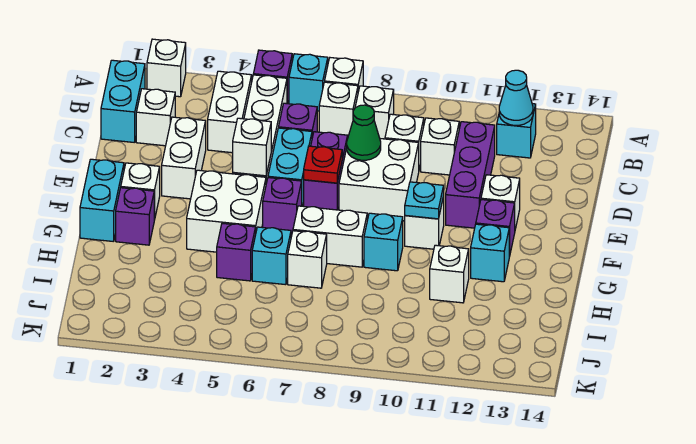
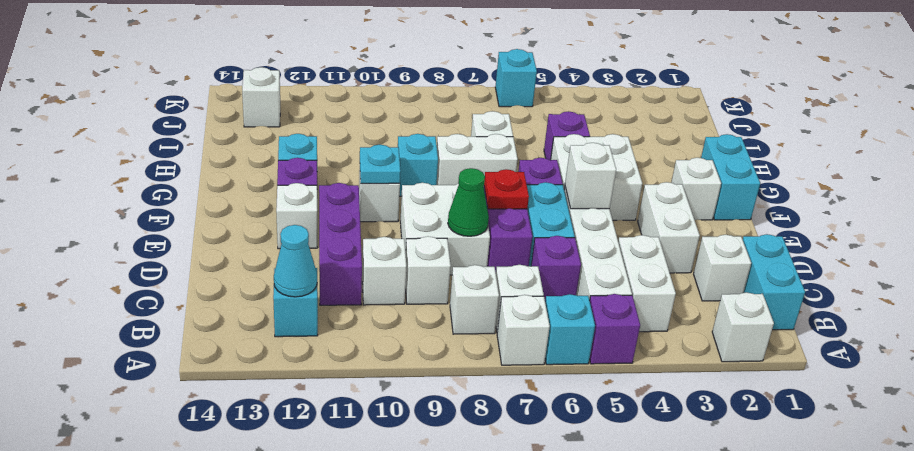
purple brick G2 level 1 -> none
cyan brick H6 level 1 -> cyan brick K6 level 1
white brick H11 level 1 -> white brick J13 level 1

